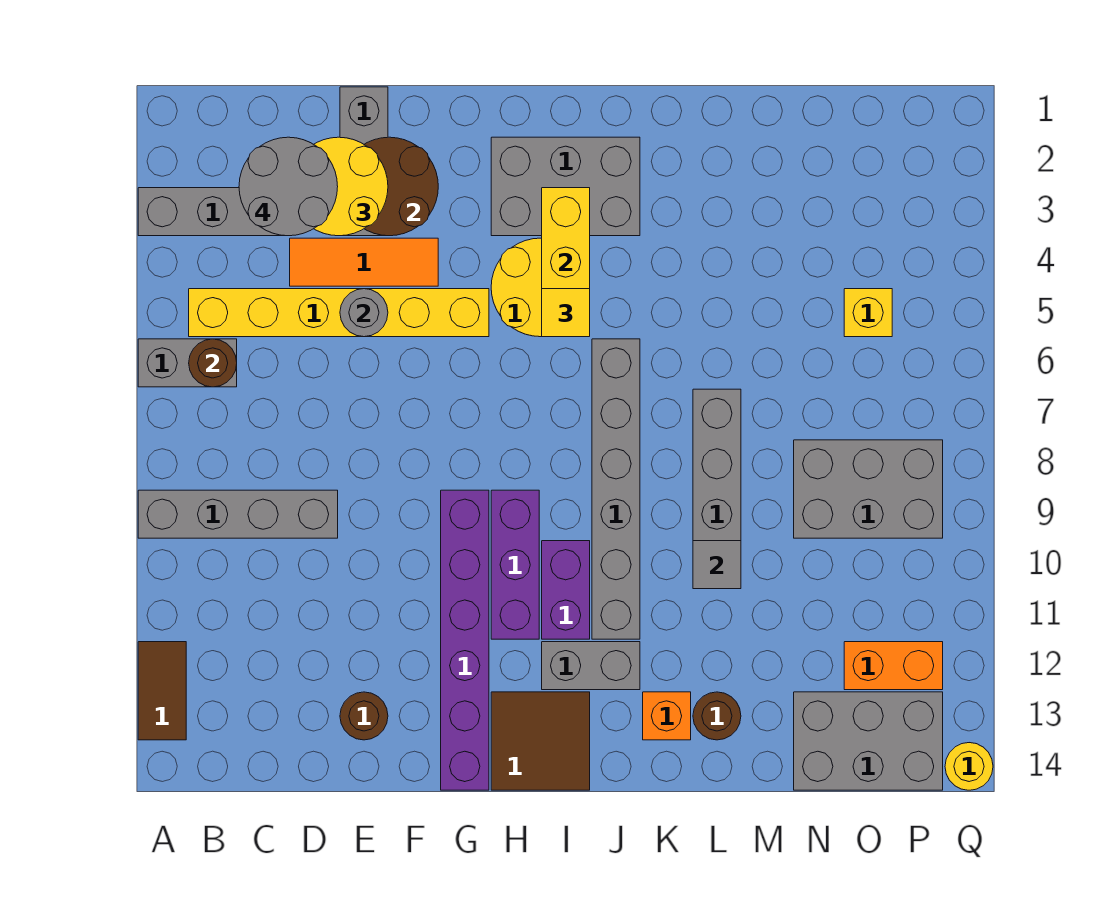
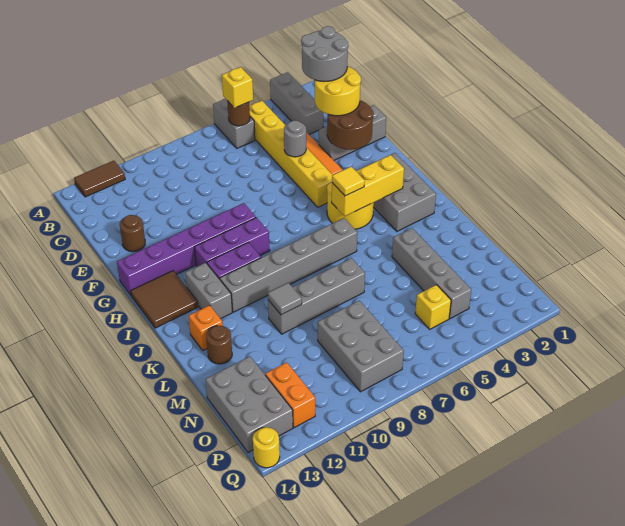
grey brick A9:D9 level 1 -> grey brick L4:O4 level 1
none -> yellow brick B6 level 3

